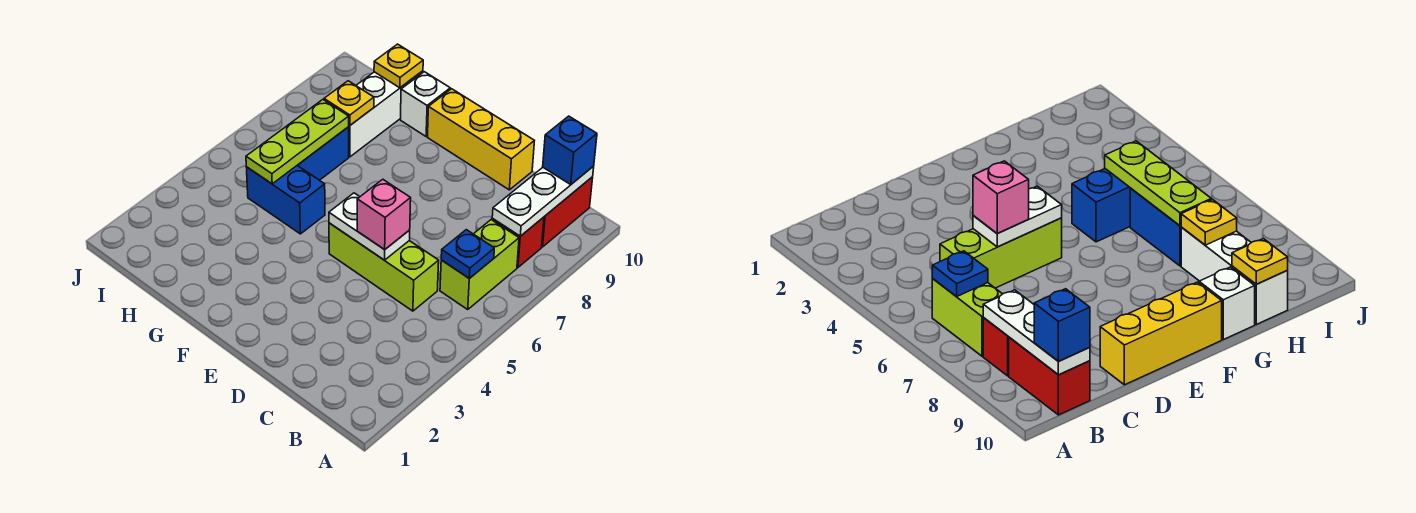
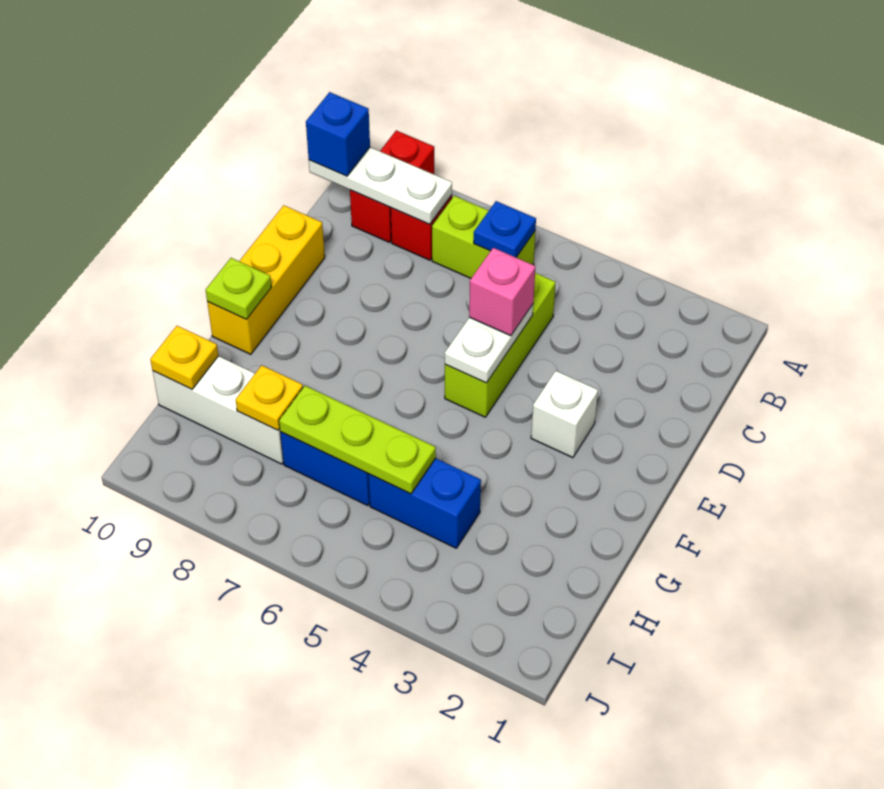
red brick B9:B10 level 1 -> red brick A9:B9 level 1
none -> lime plate F10 level 2
blue brick G5:H5 level 1 -> blue brick H4:H5 level 1
white brick G10 level 1 -> white brick E3 level 1

